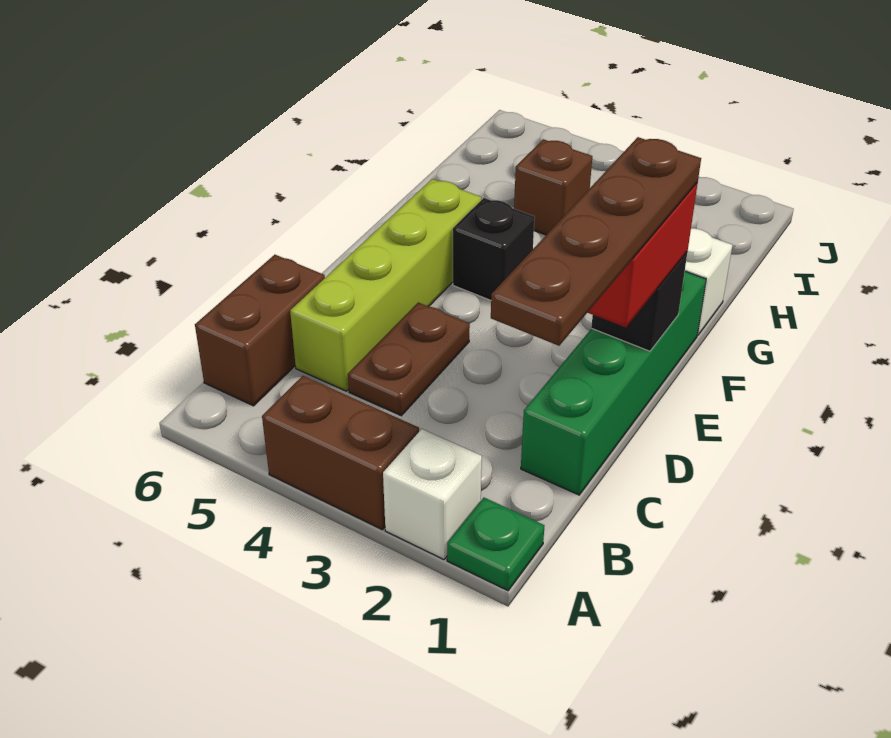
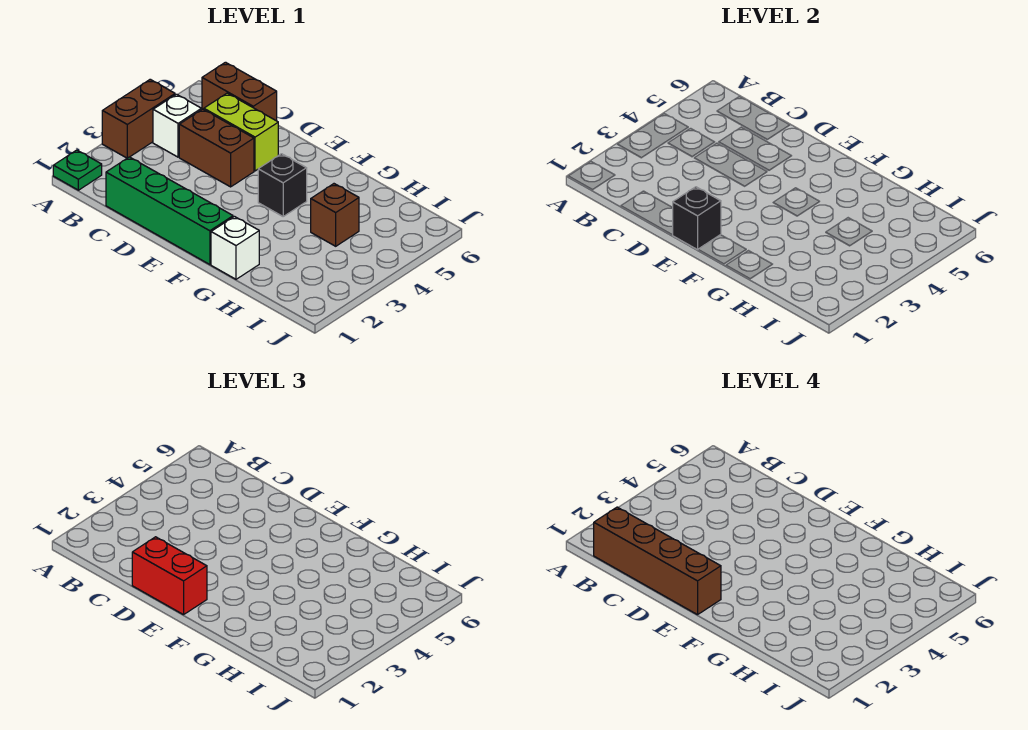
white brick A2 level 1 -> white brick B4 level 1
brown plate B1:E1 level 4 -> brown brick B1:E1 level 4
brown plate C4:D4 level 1 -> brown brick C4:D4 level 1
lime brick C5:F5 level 1 -> lime brick C5:D5 level 1

